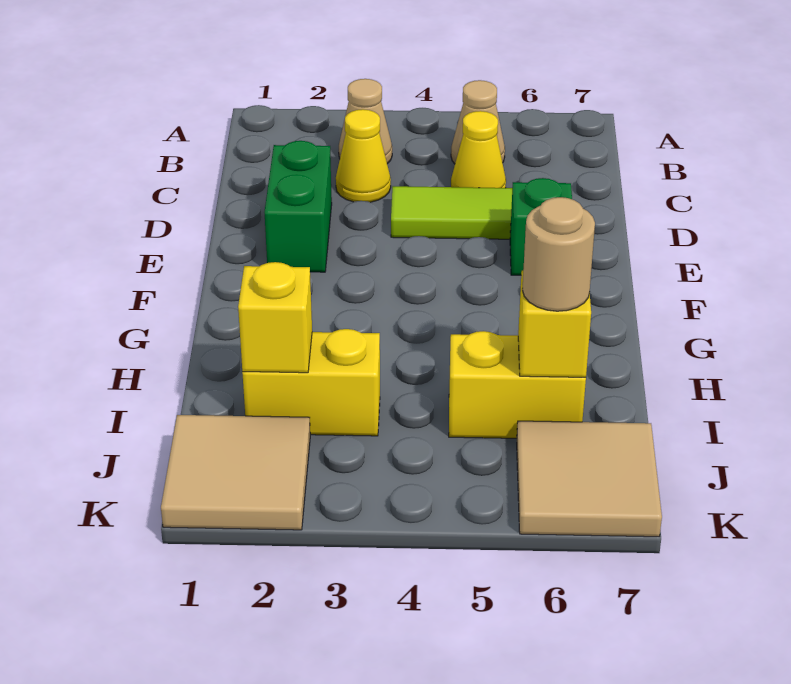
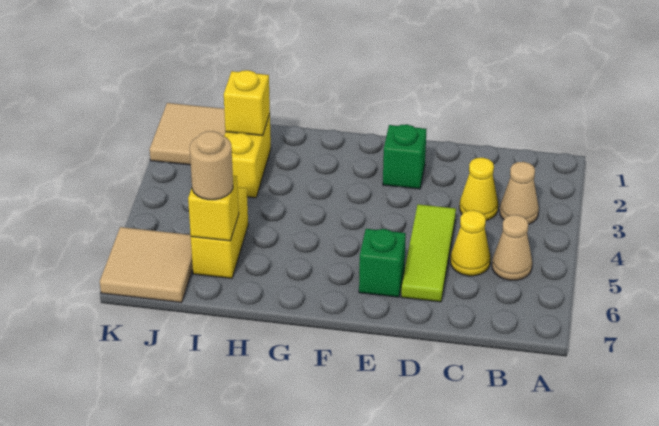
green brick D2:E2 level 1 -> green brick E2 level 1

